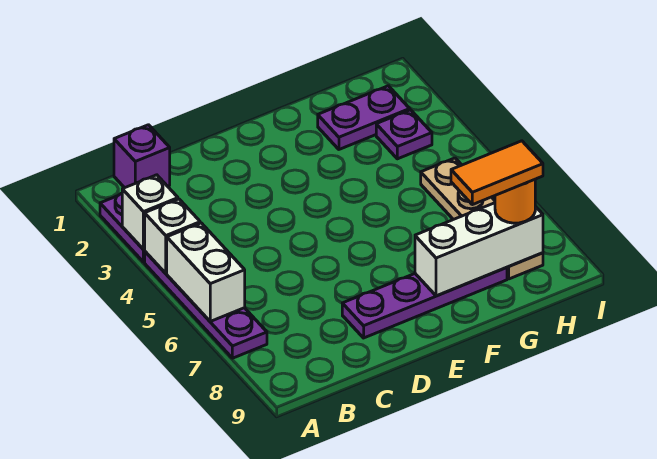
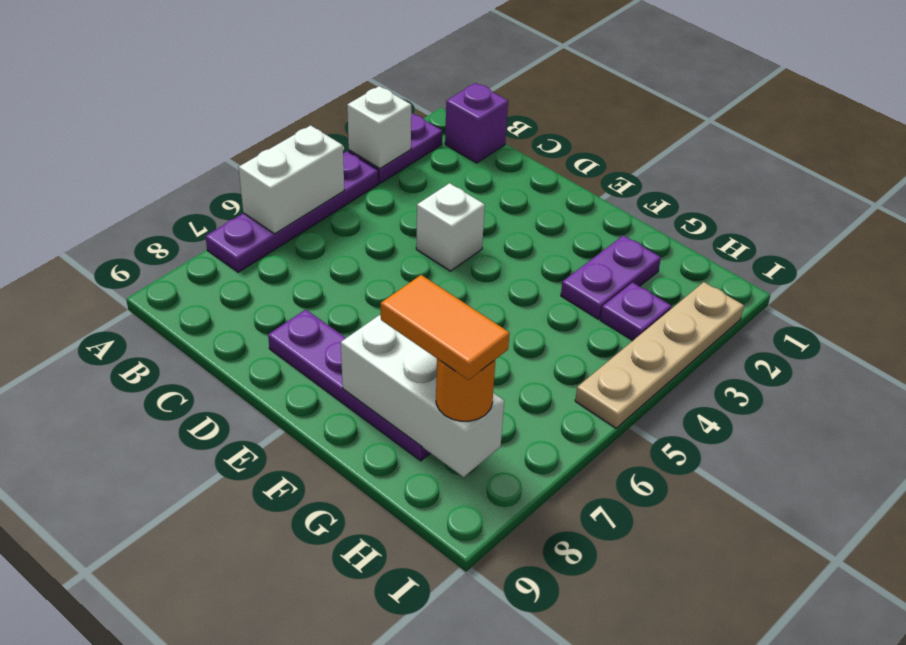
white brick A4 level 2 -> white brick D4 level 1
purple plate G2:H2 level 1 -> purple plate G2:G3 level 1
tan plate H5:H8 level 1 -> tan plate I2:I5 level 1

